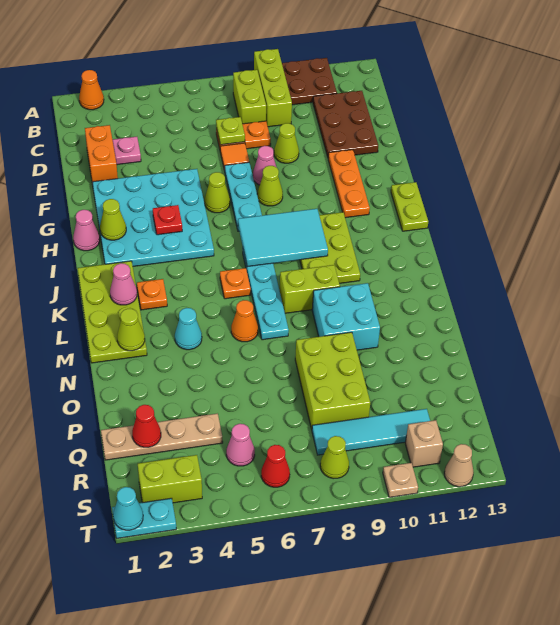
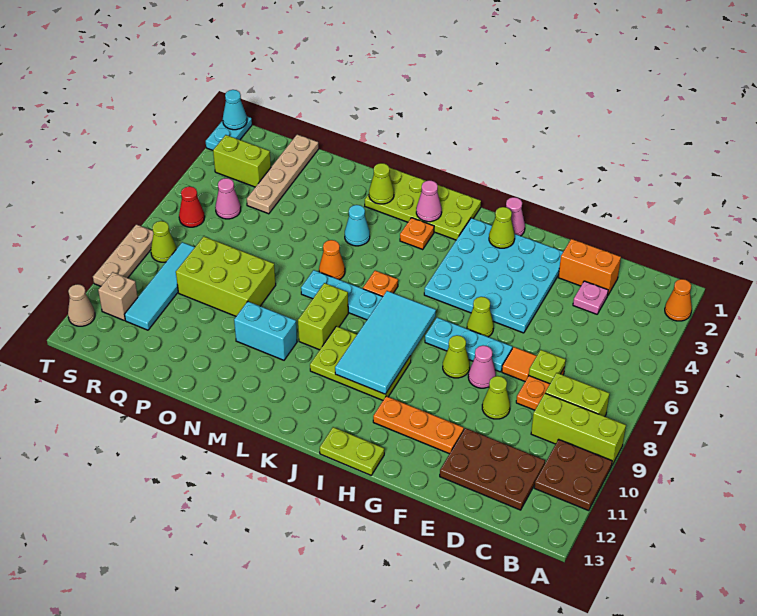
red plate H4 level 2 -> none
cyan tile I7:J9 level 2 -> cyan tile I7:J10 level 2
cyan brick M9:N10 level 1 -> cyan brick M10:N10 level 1
red cone Q2 level 2 -> none
lime brick S2:S3 level 1 -> lime brick R3:S3 level 1
tan plate T10 level 1 -> tan plate T8:T10 level 1

